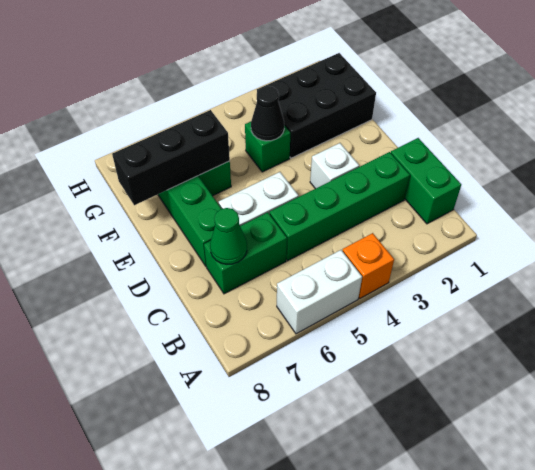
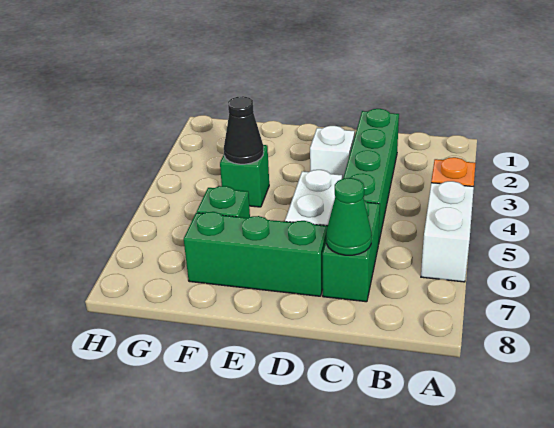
green brick B1:C1 level 1 -> none
black brick F1:G3 level 1 -> none
black brick F6:F8 level 2 -> none

